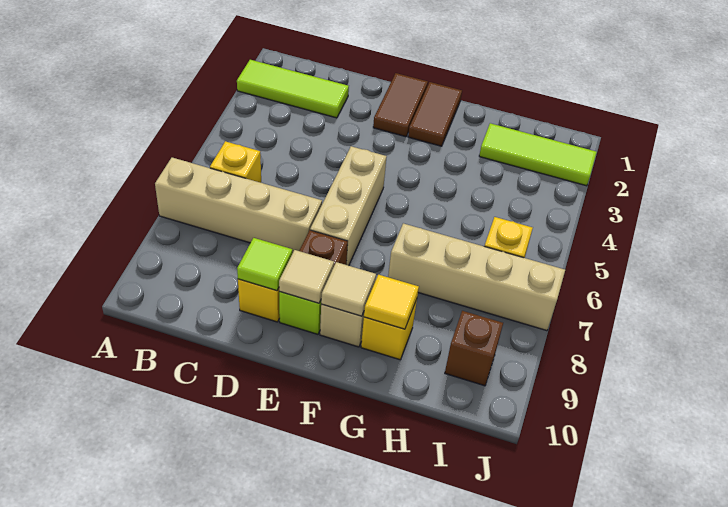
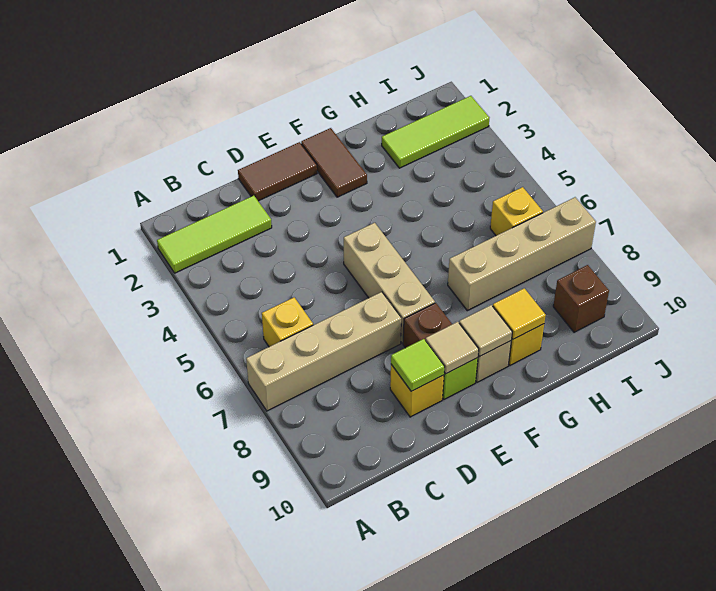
brown tile E1:E2 level 1 -> brown tile D1:E1 level 1

